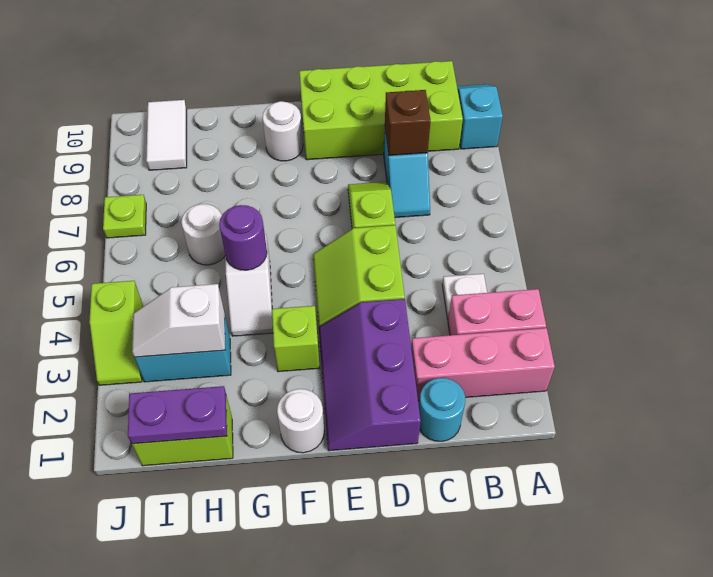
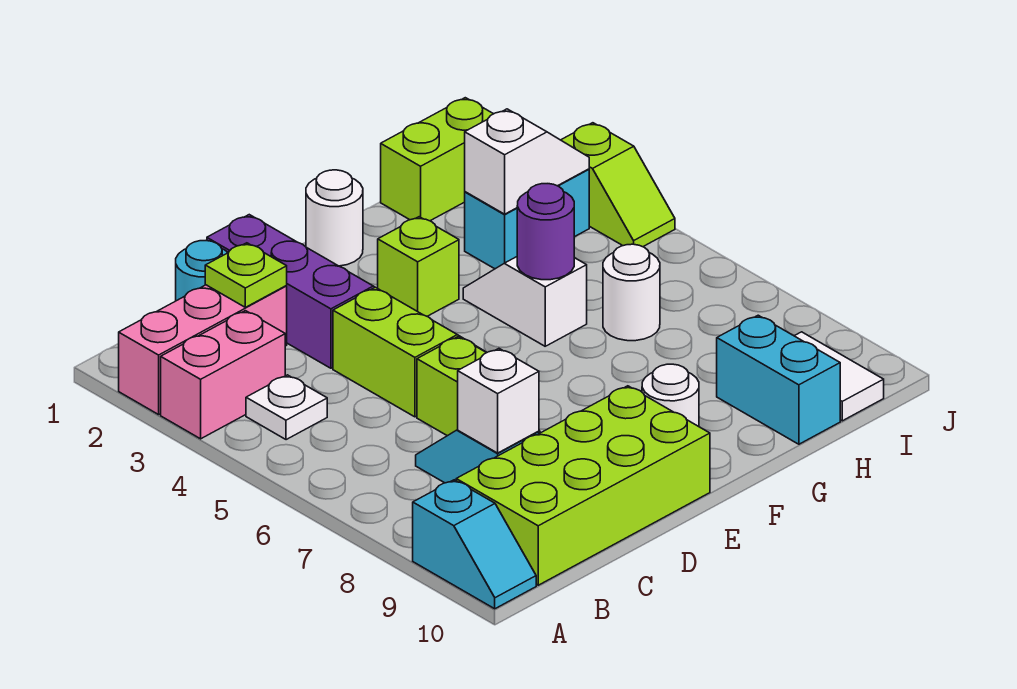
brown brick C8 level 2 -> white brick C8 level 2
purple plate H1:I1 level 2 -> none
none -> cyan brick H9:H10 level 1
lime slope J3:J4 level 1 top 4 -> lime slope J3:J4 level 1 top 3
lime plate J7 level 1 -> lime plate C2 level 2

